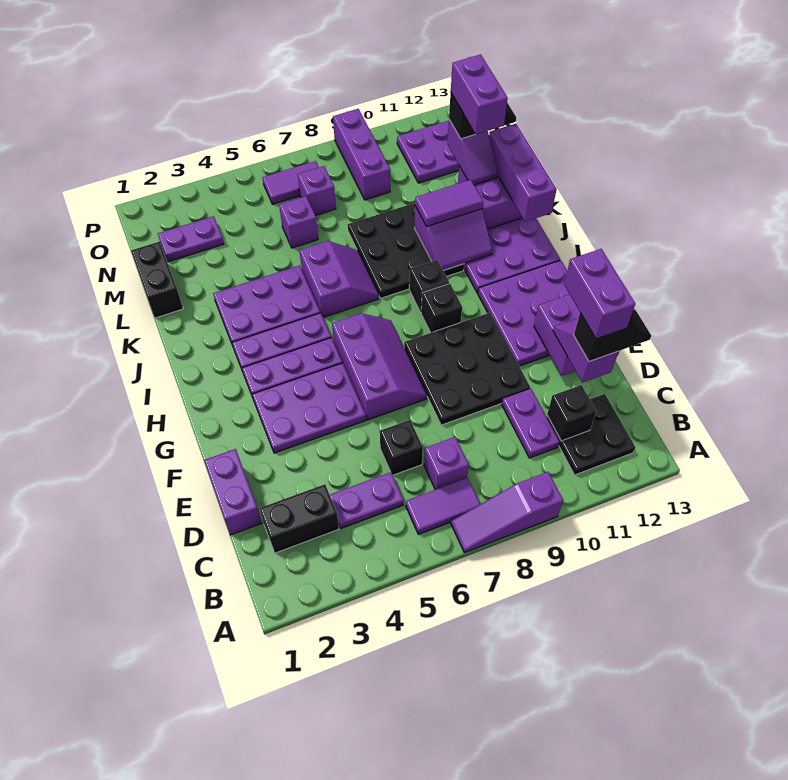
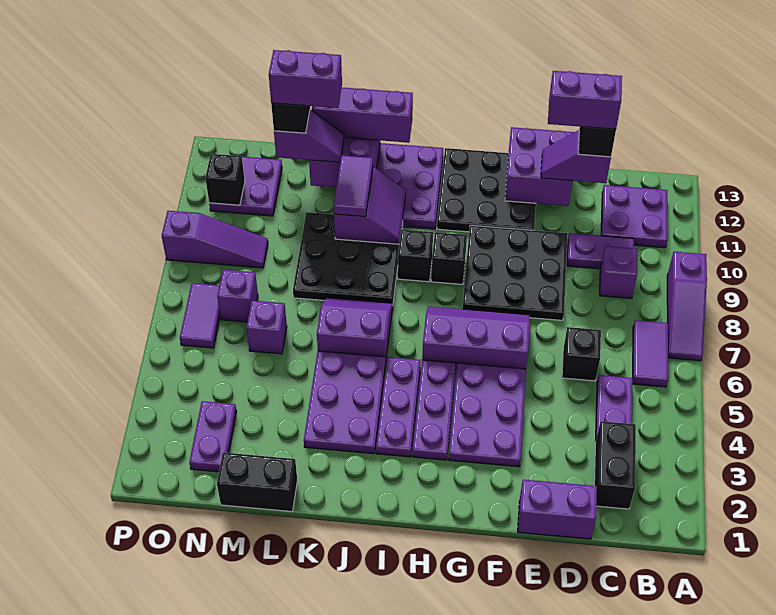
black plate B11:C12 level 1 -> purple plate B11:C12 level 1
purple brick C7 level 1 -> purple brick C9 level 1
black brick C11 level 2 -> black brick O11 level 2
purple plate F11:H13 level 1 -> black plate F11:H13 level 1
purple brick N9:P9 level 1 -> purple slope N9:P9 level 1 top P

